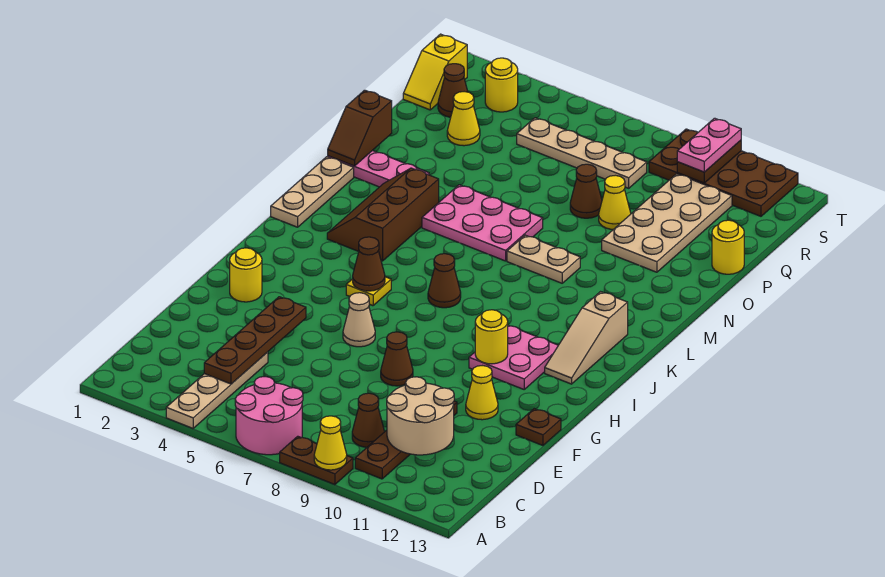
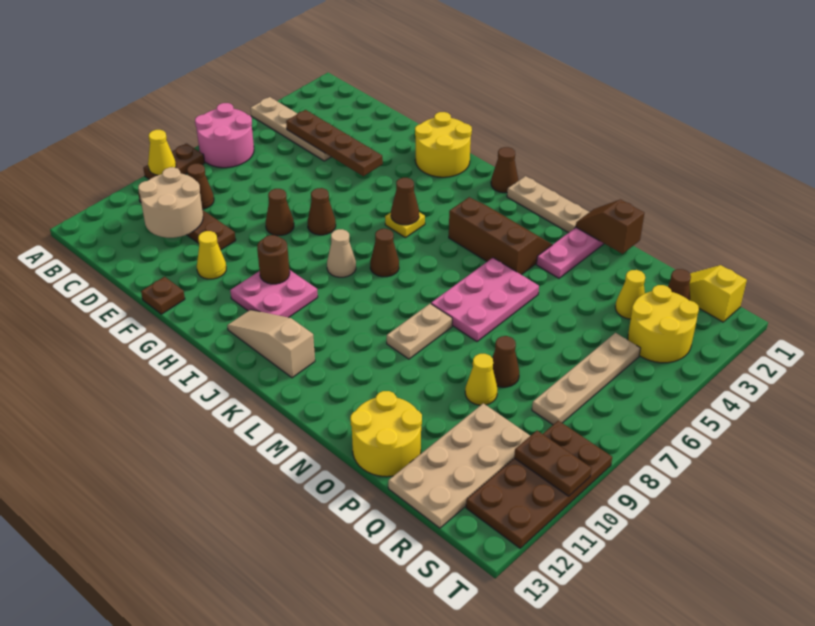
yellow round brick G2 level 1 -> yellow round brick G1:H2 level 1
tan cone G6 level 1 -> tan cone I8 level 1
none -> brown cone G7 level 1
yellow round brick H10 level 2 -> brown round brick H10 level 2
none -> brown cone J1 level 1
tan plate O10:R11 level 1 -> tan plate Q10:R13 level 1
yellow round brick P13 level 1 -> yellow round brick O12:P13 level 1
yellow round brick S3 level 1 -> yellow round brick R3:S4 level 1
pink plate S10:T10 level 3 -> none

